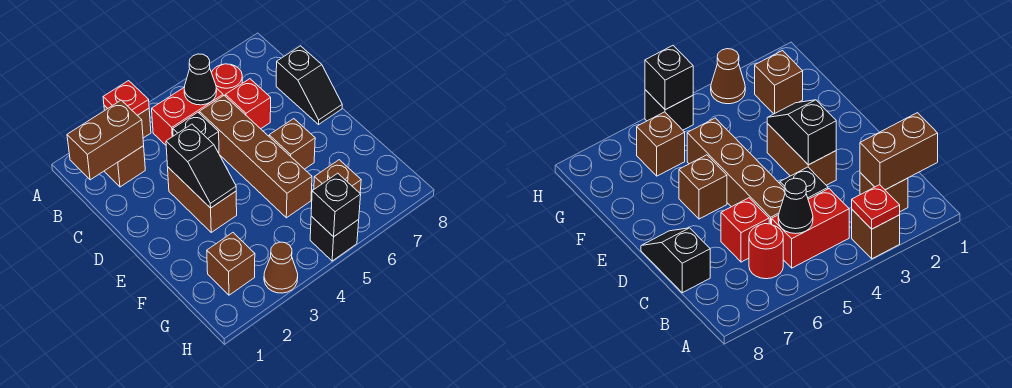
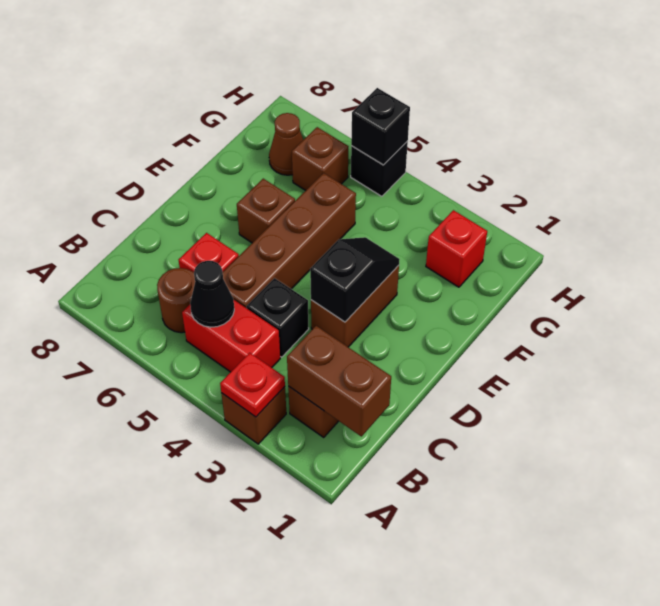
red round brick B6 level 1 -> brown round brick B6 level 1
black slope C8:D8 level 1 top C -> none
brown brick G2 level 1 -> red brick G2 level 1
brown cone H3 level 1 -> brown cone G7 level 1

